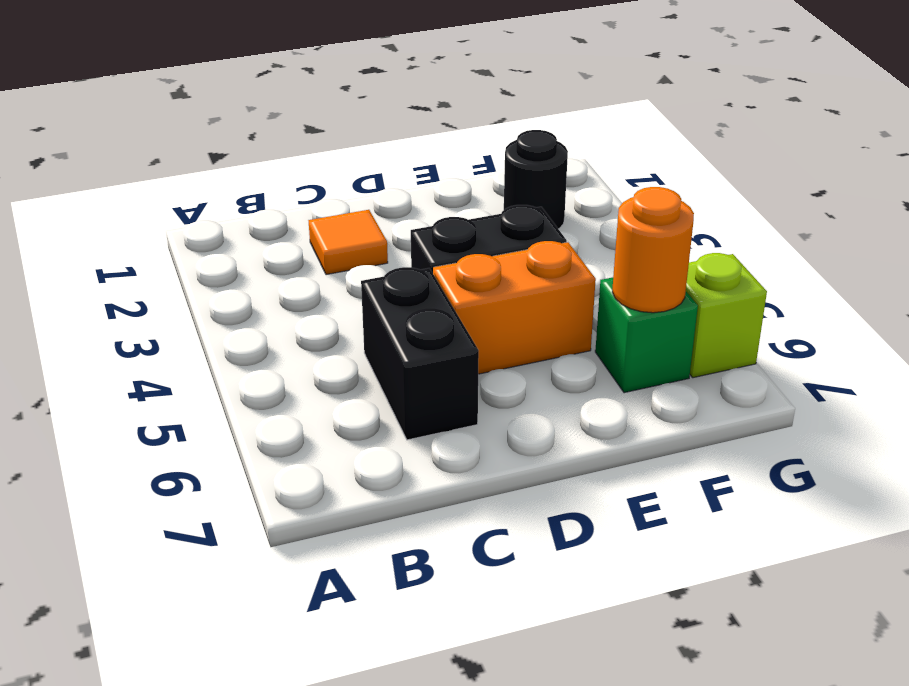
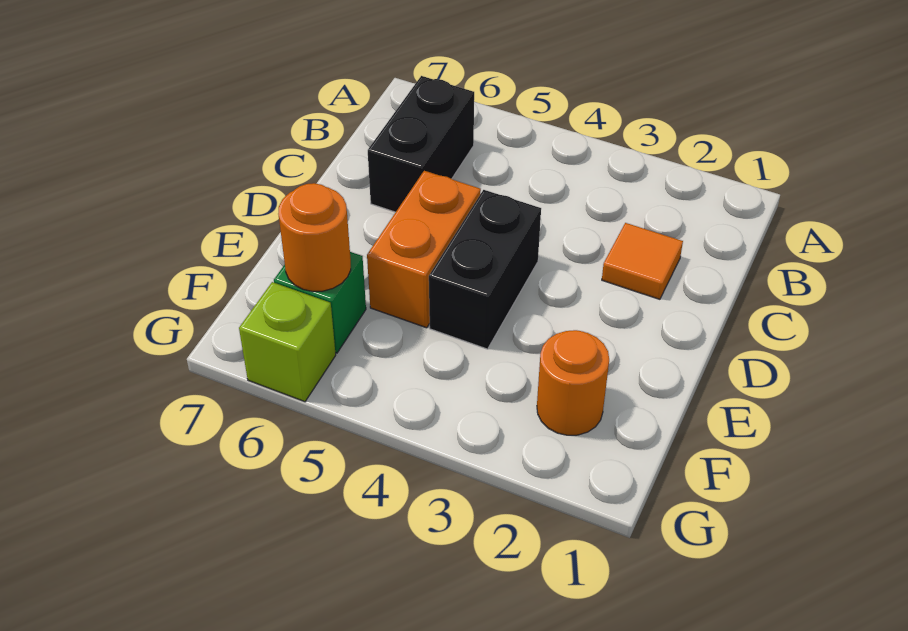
black brick C5:C6 level 1 -> black brick B6:C6 level 1
black round brick F2 level 1 -> orange round brick F2 level 1

